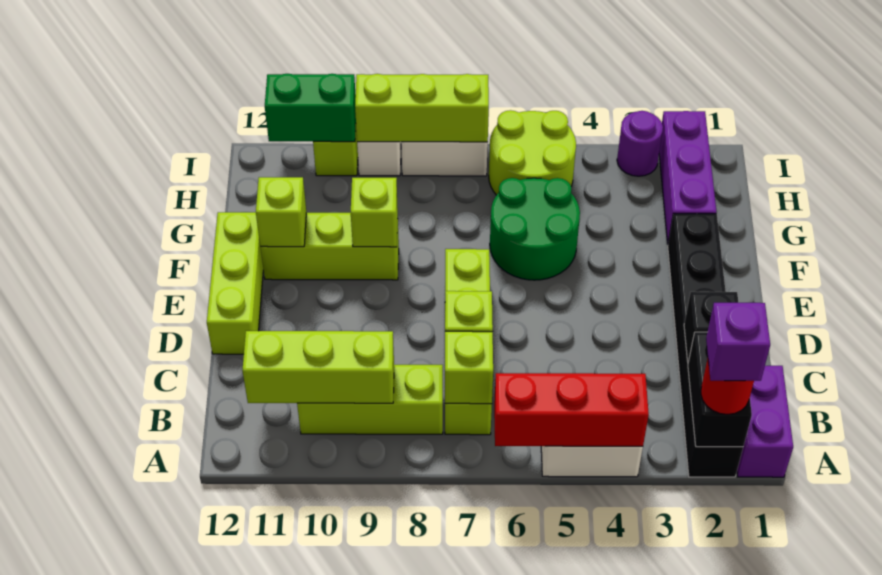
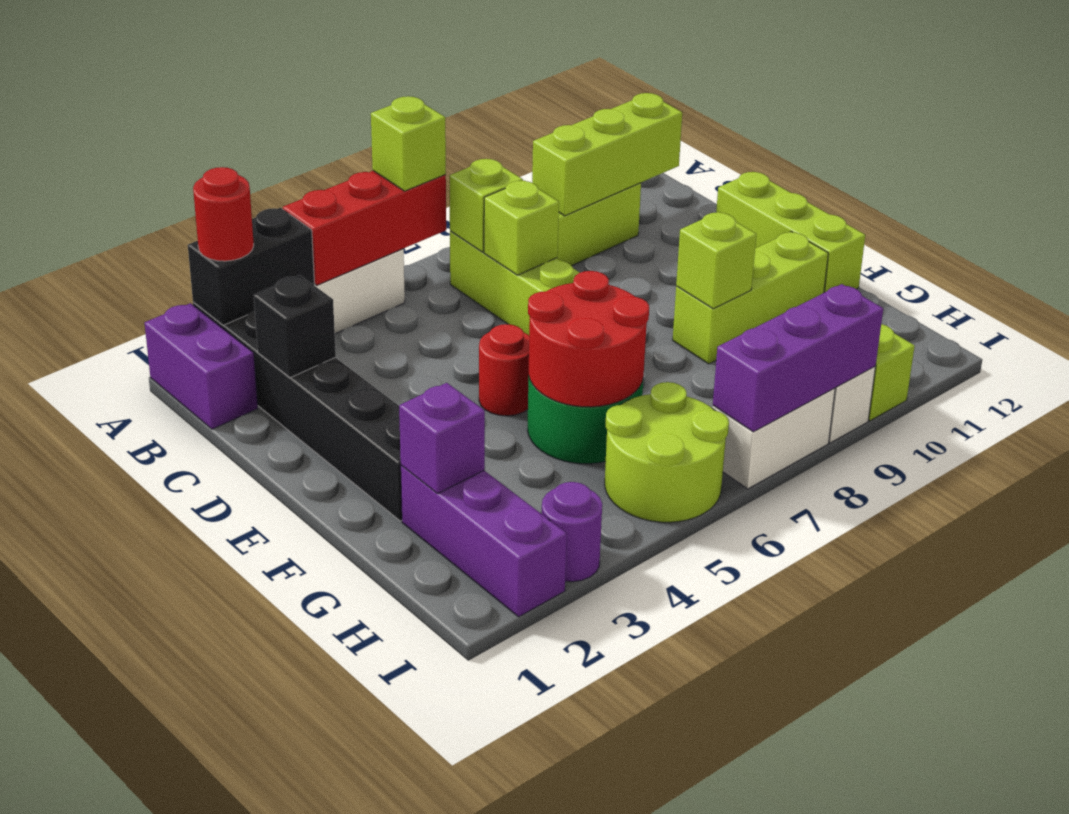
black brick A2:B2 level 2 -> black brick A2:A3 level 2
purple brick A2 level 4 -> purple brick G2 level 2
none -> red round brick E5 level 1
none -> red round brick F5:G6 level 2
lime brick F11 level 2 -> lime brick A6 level 3
lime brick I7:I9 level 2 -> purple brick I7:I9 level 2
green brick I10:I11 level 2 -> none

